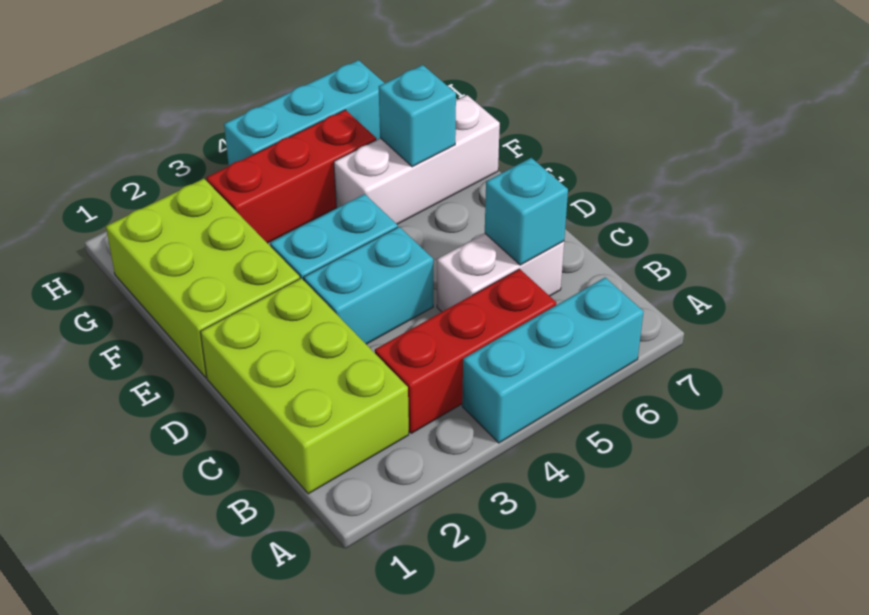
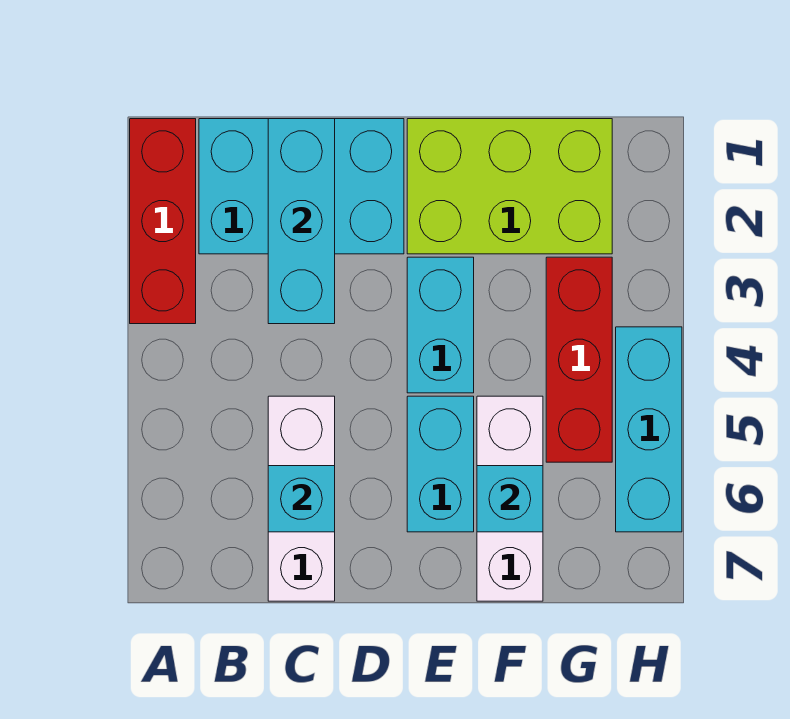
cyan brick A4:A6 level 1 -> cyan brick C1:C3 level 2
lime brick B1:D2 level 1 -> cyan brick B1:D2 level 1
red brick B3:B5 level 1 -> red brick A1:A3 level 1
white brick C5:C6 level 1 -> white brick C5:C7 level 1
cyan brick D3:D4 level 1 -> cyan brick E5:E6 level 1

